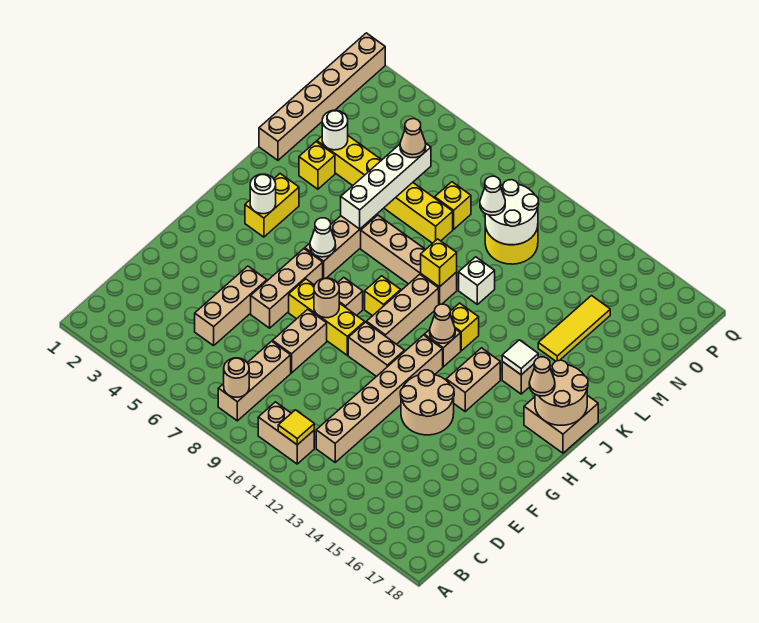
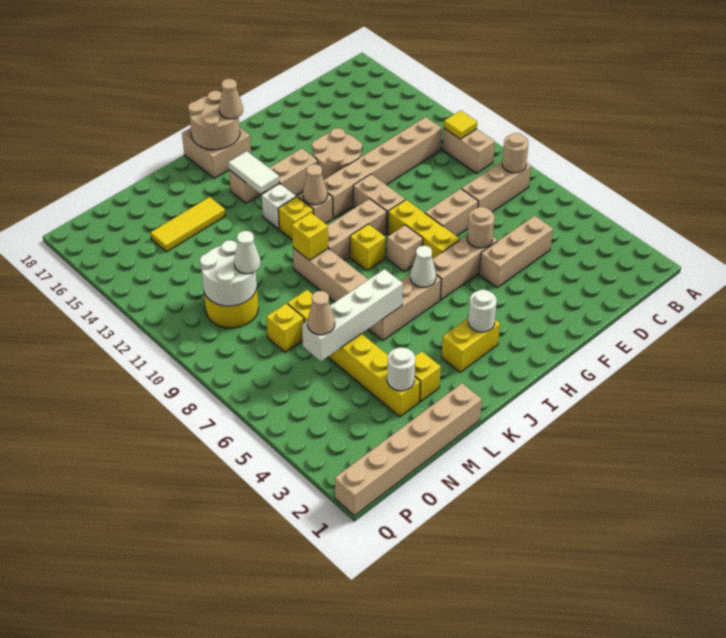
tan round brick G8 level 2 -> tan round brick F6 level 2
white tile J15 level 2 -> white tile J14:J15 level 2
white brick L11 level 1 -> white brick J13 level 1

